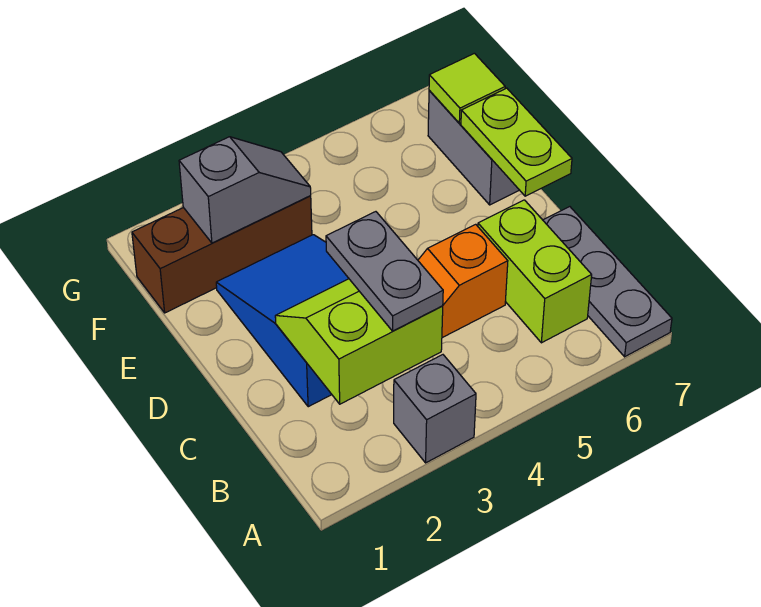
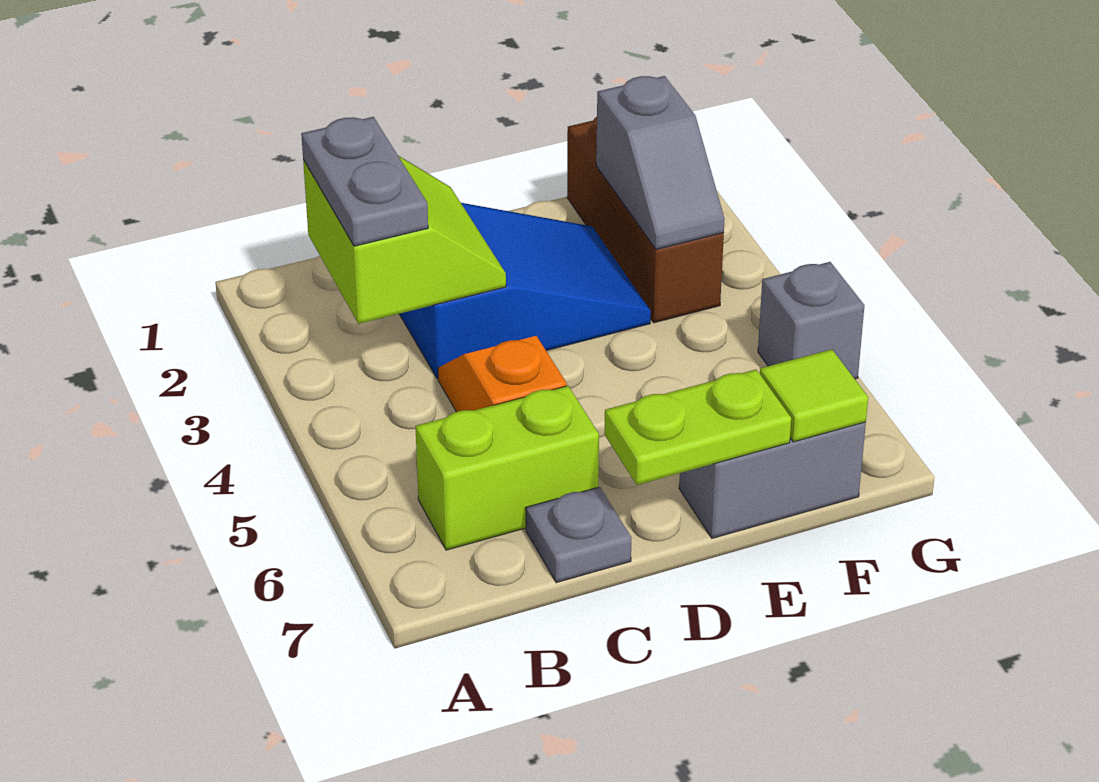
grey brick A3 level 1 -> grey brick G5 level 1
grey plate A7:C7 level 1 -> grey plate C7 level 1
grey plate B3:C3 level 3 -> grey plate B2:B3 level 3

